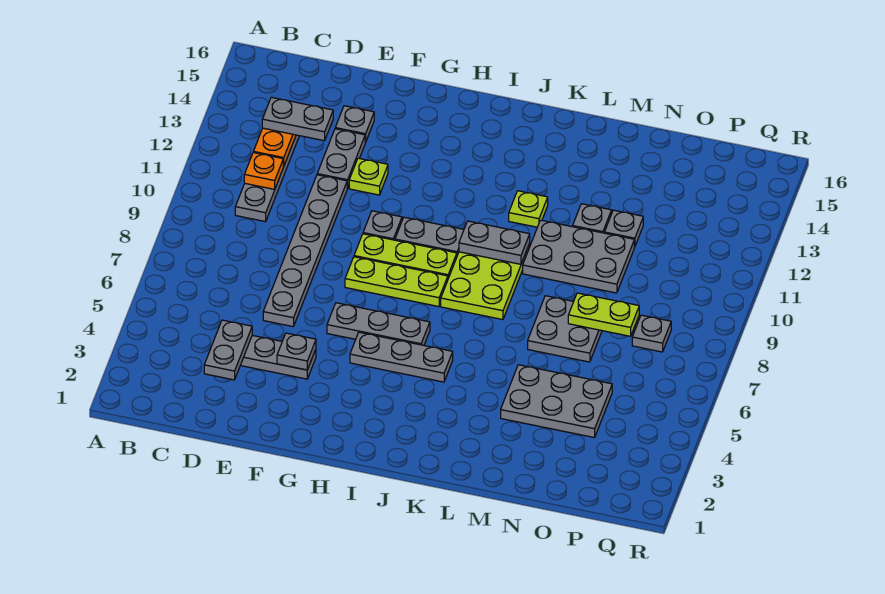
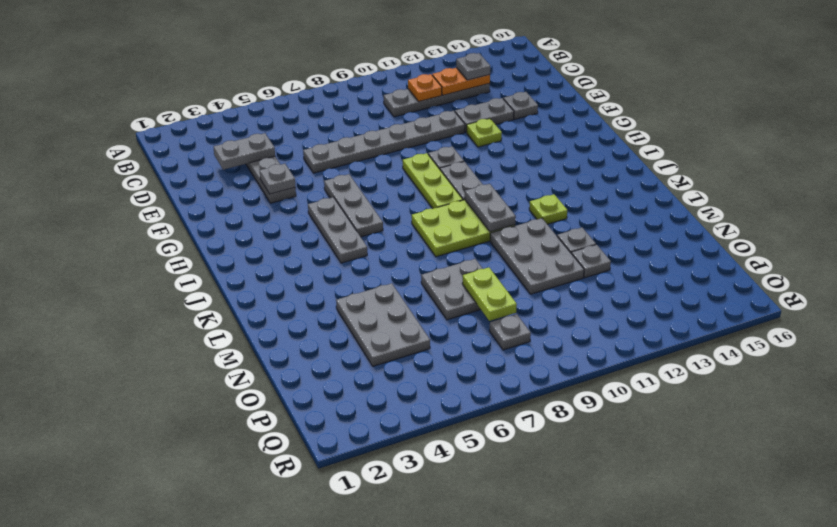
grey plate C13:D13 level 3 -> grey plate C13 level 3
lime plate G8:I8 level 1 -> none

